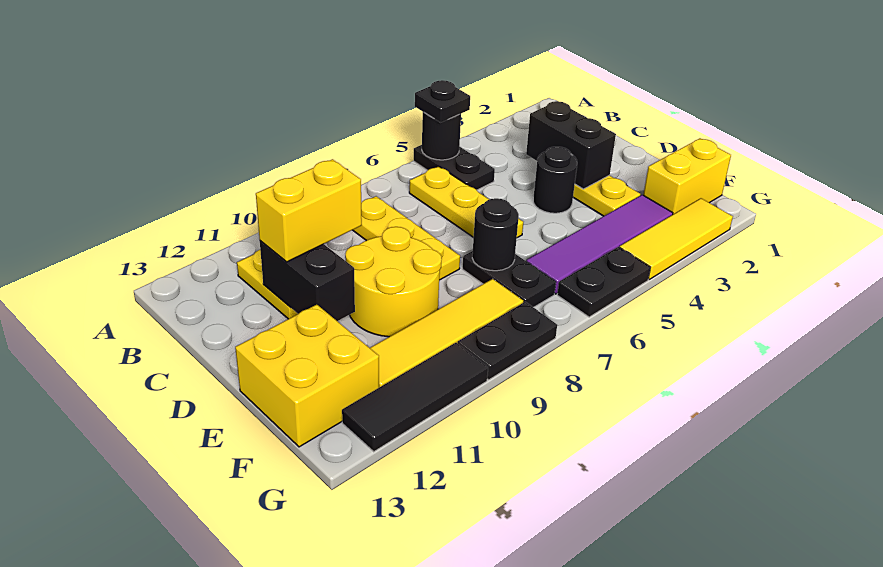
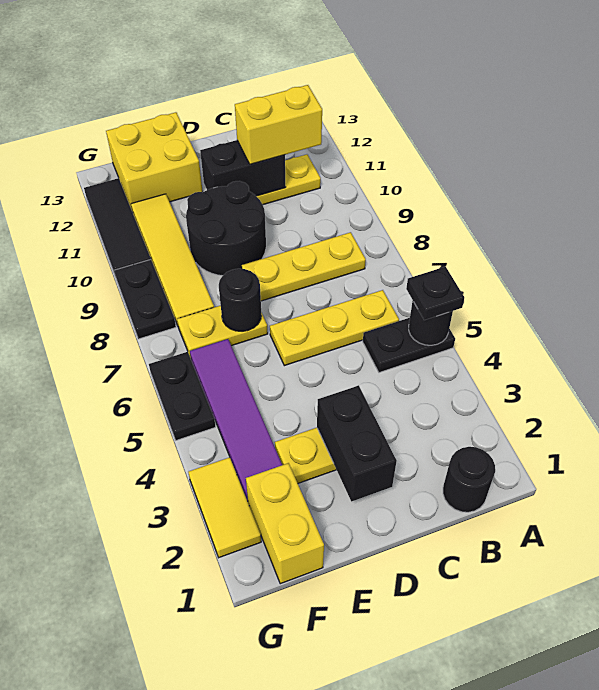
black brick C3:D3 level 2 -> black brick D2:D3 level 2
yellow brick C10:C11 level 3 -> yellow brick B11:C11 level 3
black round brick D4 level 1 -> black round brick B1 level 1
yellow round brick D9:E10 level 1 -> black round brick D9:E10 level 1
black plate E7:F7 level 1 -> yellow plate E7:F7 level 1
yellow tile G2:G4 level 1 -> yellow tile G2:G3 level 1

